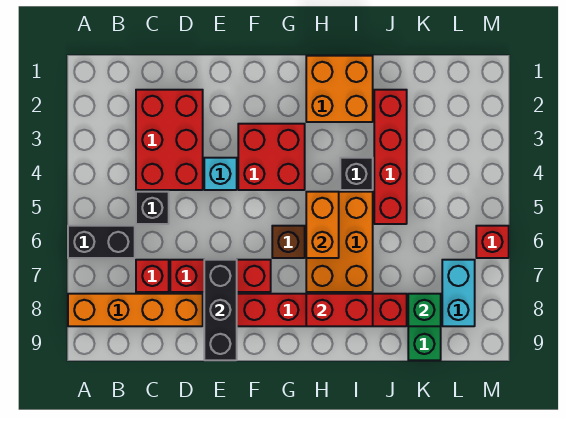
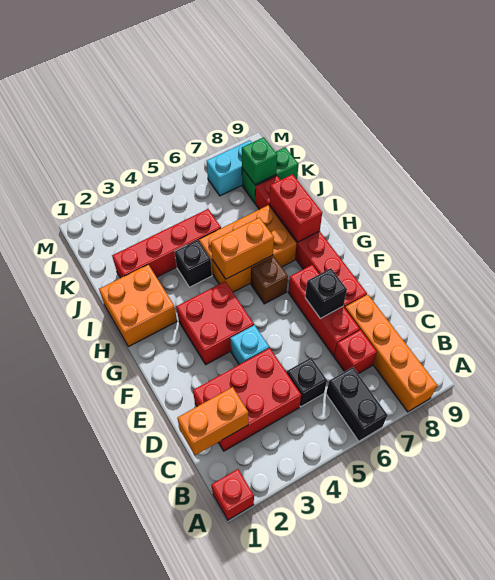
none -> orange brick C1:C2 level 2
black brick E7:E9 level 2 -> black brick E7 level 2
red brick M6 level 1 -> red brick A1 level 1

